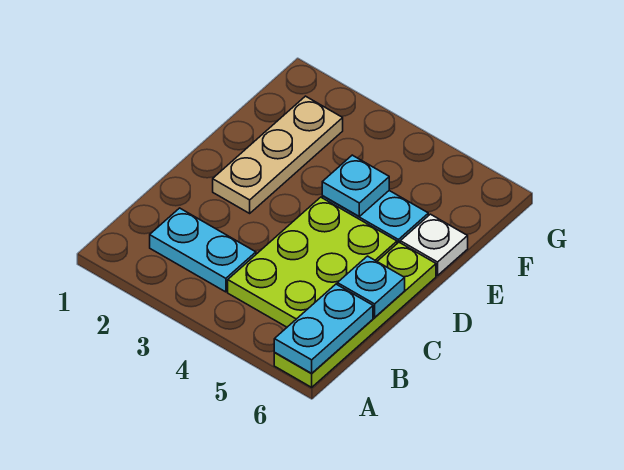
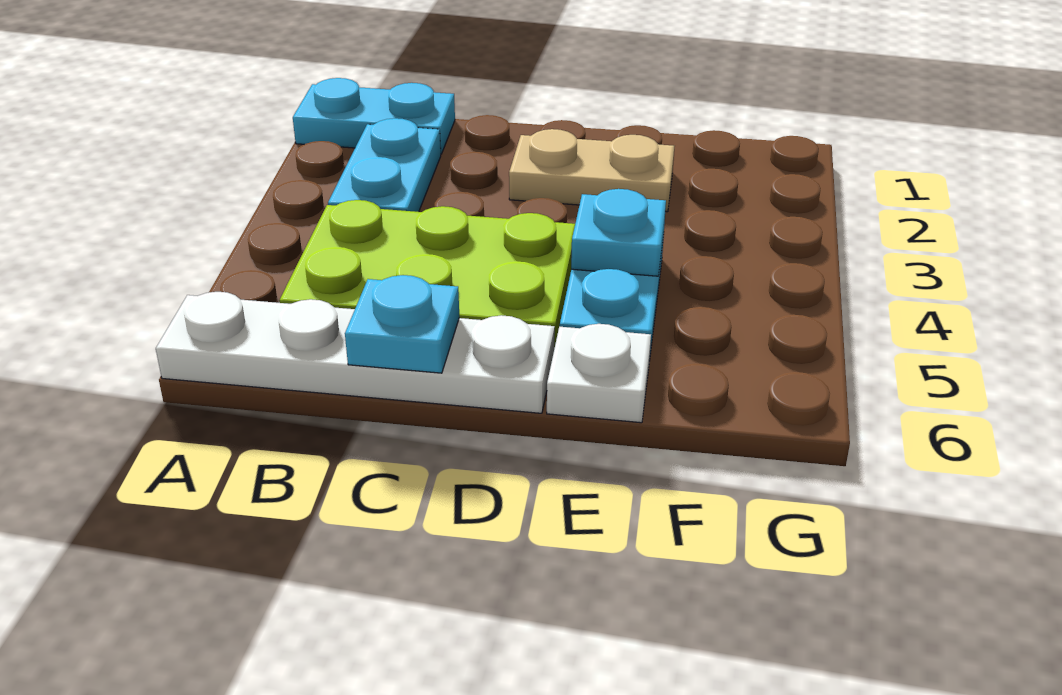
lime plate A6:D6 level 1 -> white plate A6:D6 level 1
cyan plate A6:B6 level 2 -> cyan plate A1:B1 level 1
tan plate D2:F2 level 1 -> tan plate D2:E2 level 1

